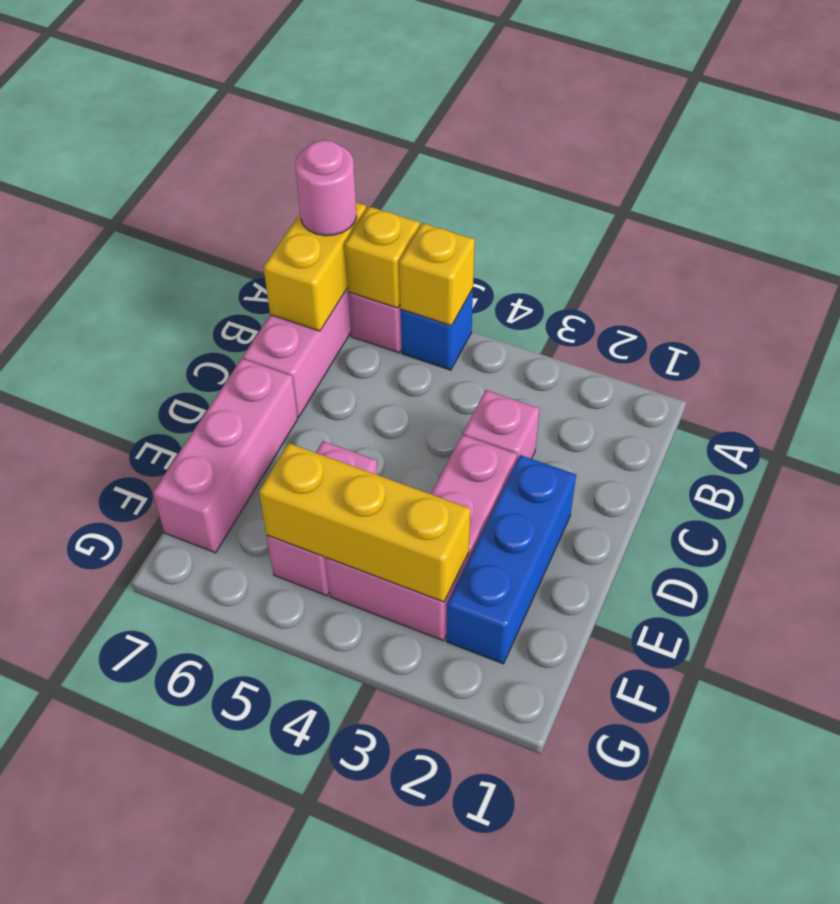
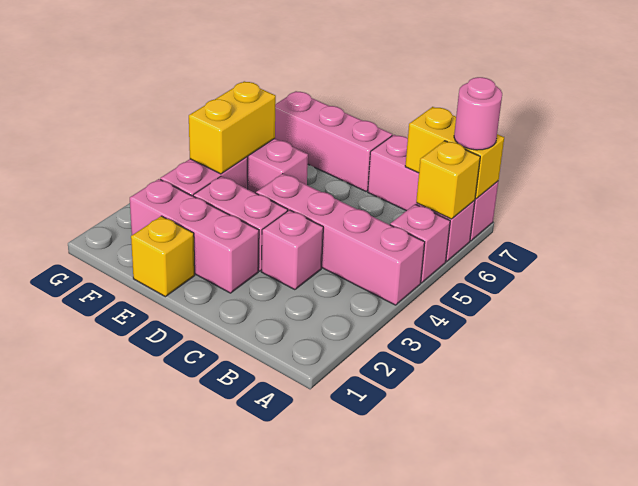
none -> pink brick A4:D4 level 1
blue brick A5 level 1 -> pink brick A5 level 1
yellow brick A5 level 2 -> yellow brick E1 level 1
blue brick D2:F2 level 1 -> pink brick D2:F2 level 1
yellow brick F3:F5 level 2 -> yellow brick F4:F5 level 2

